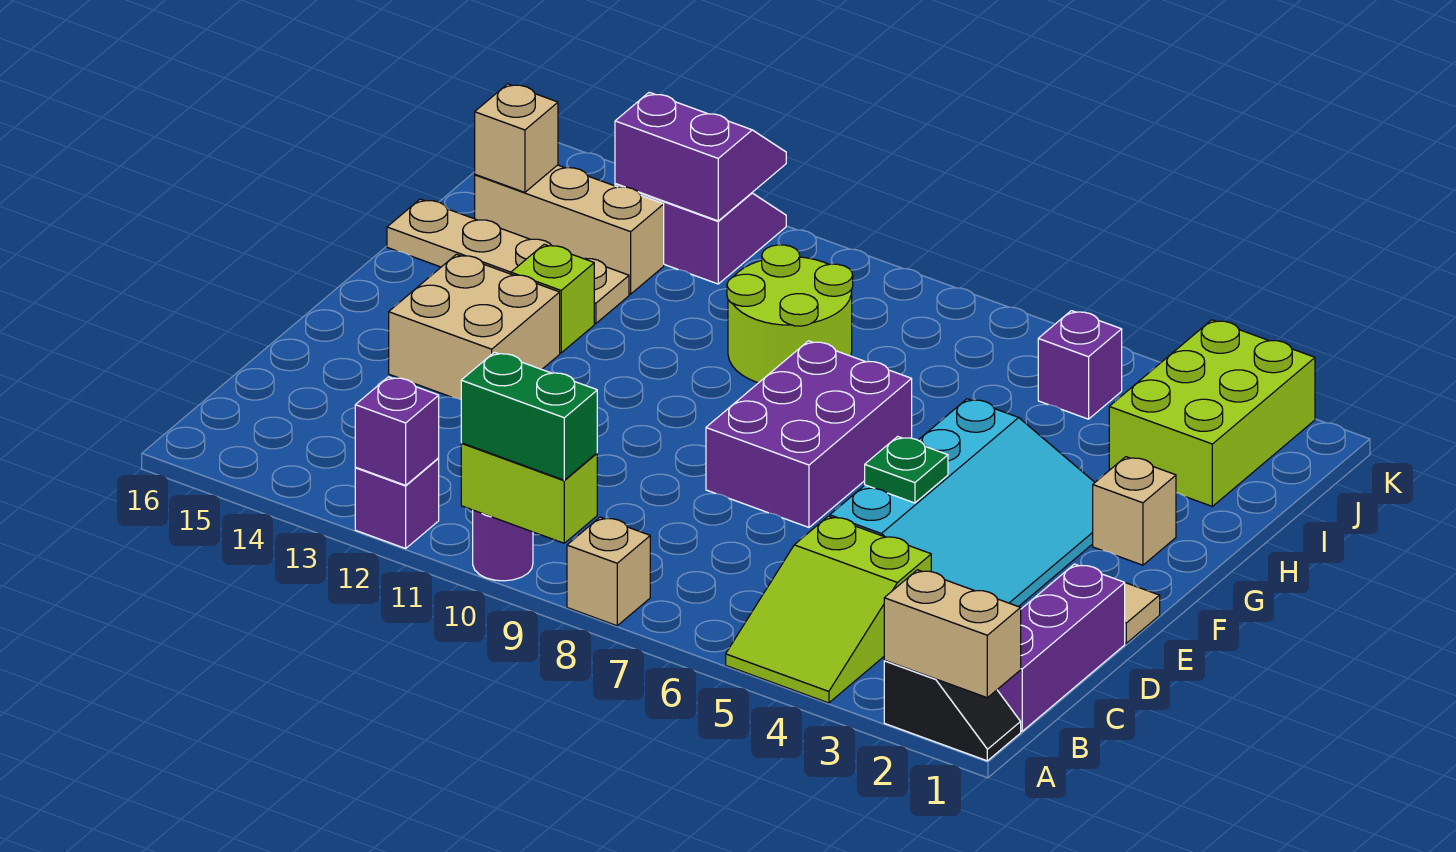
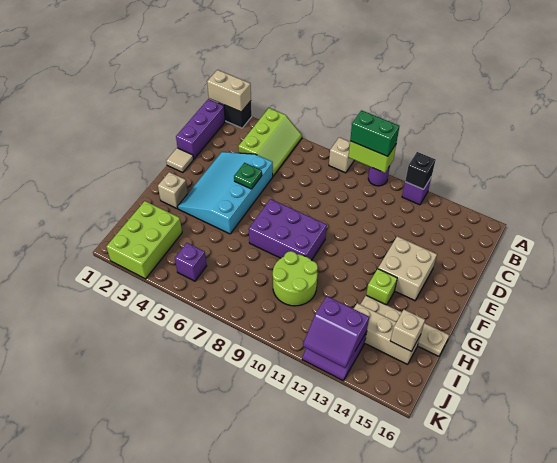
lime slope A4:C5 level 1 top C -> lime slope A4:C5 level 1 top 4
purple brick A12 level 2 -> black brick A12 level 2
purple brick E7:G8 level 1 -> purple brick F7:G9 level 1

